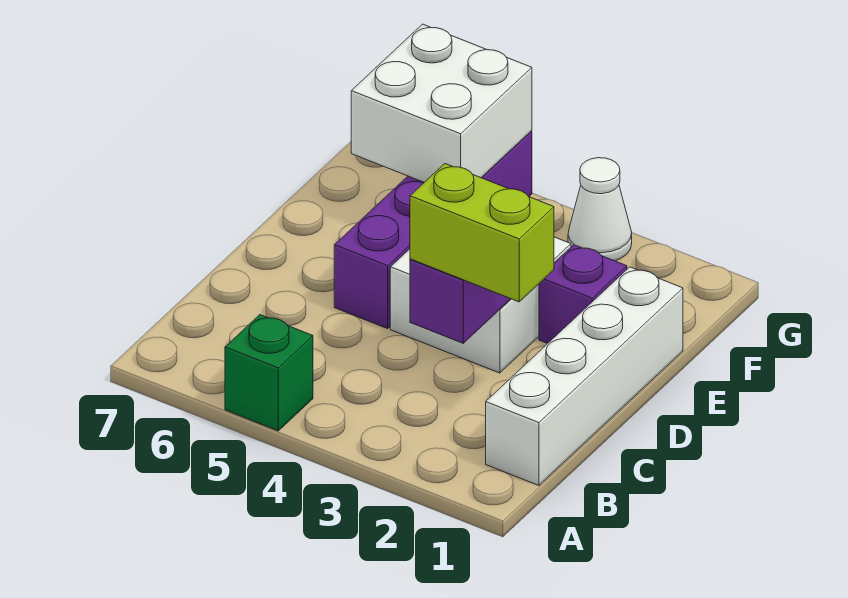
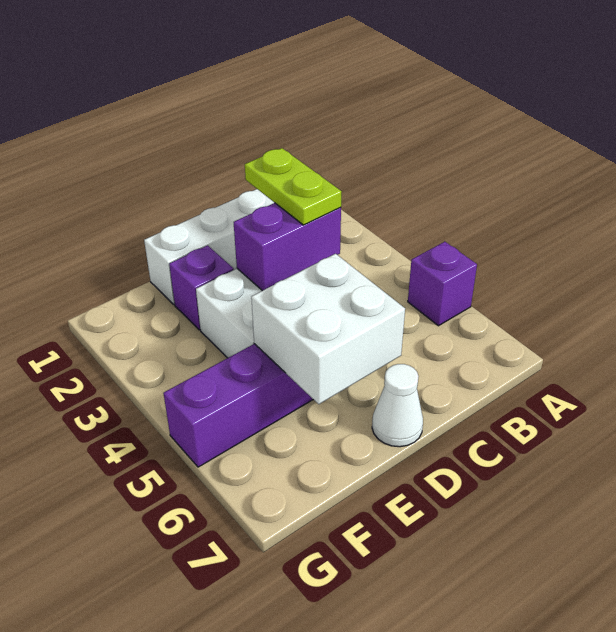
green brick A5 level 1 -> purple brick A5 level 1
lime brick C2:C3 level 3 -> lime plate C2:C3 level 3
white brick F5:G6 level 2 -> white brick D5:E6 level 2
white cone G3 level 1 -> white cone D7 level 1

